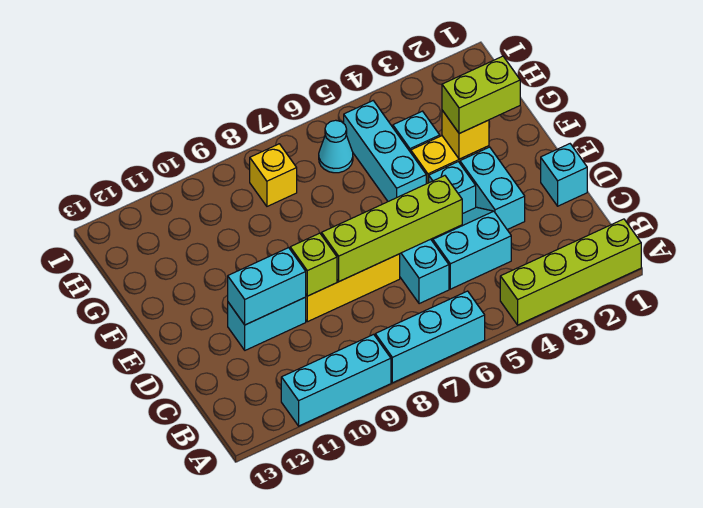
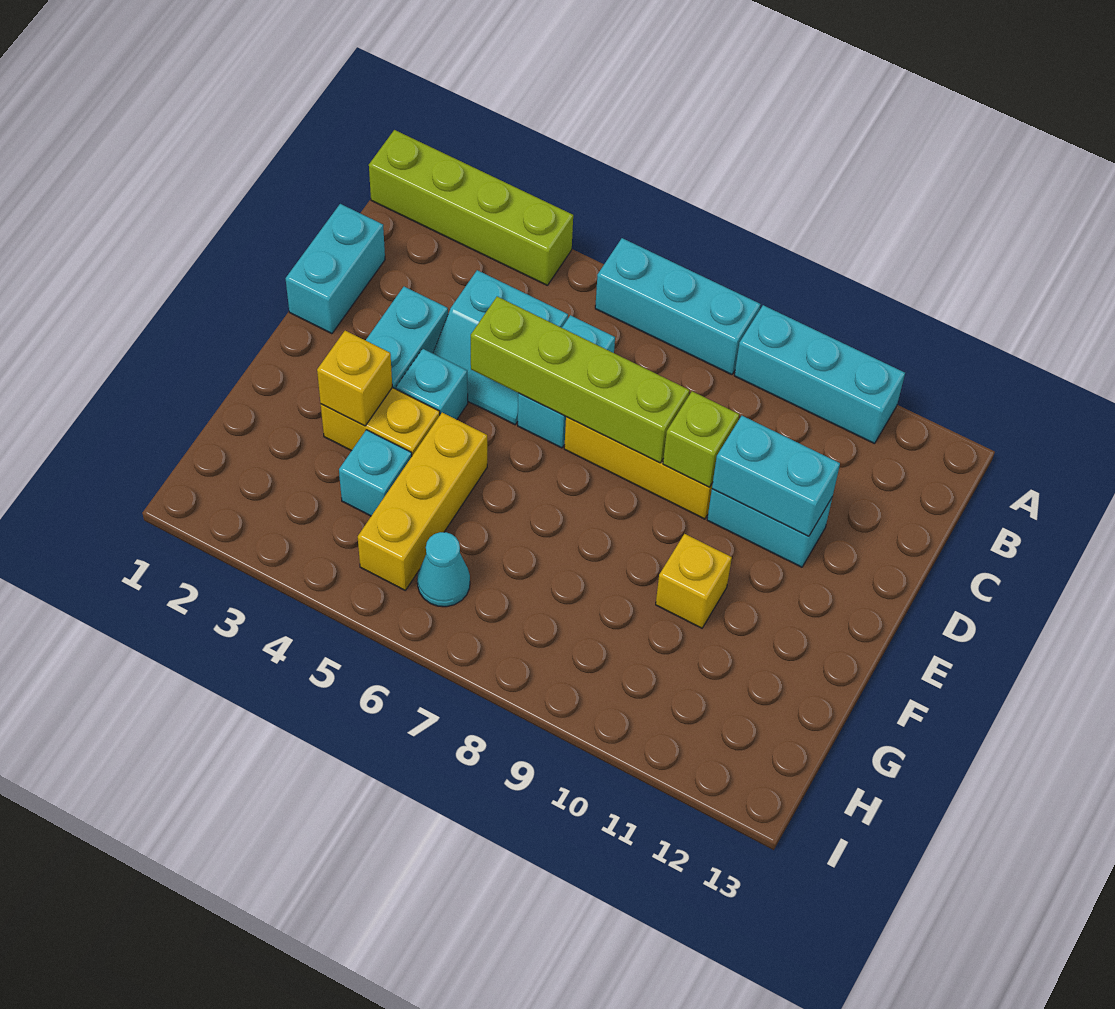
cyan brick D1 level 1 -> cyan brick C1:D1 level 1
lime brick F2:F3 level 3 -> none
cyan brick F5:H5 level 1 -> yellow brick F5:H5 level 1
yellow brick H8 level 1 -> yellow brick F10 level 1

